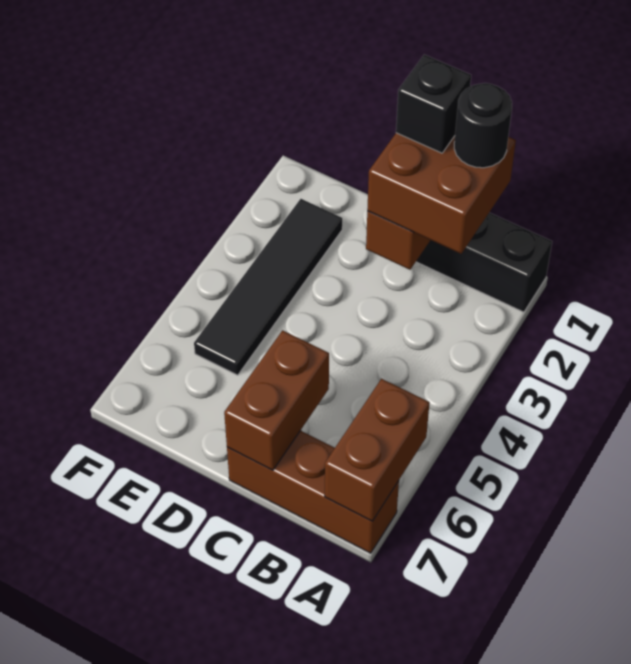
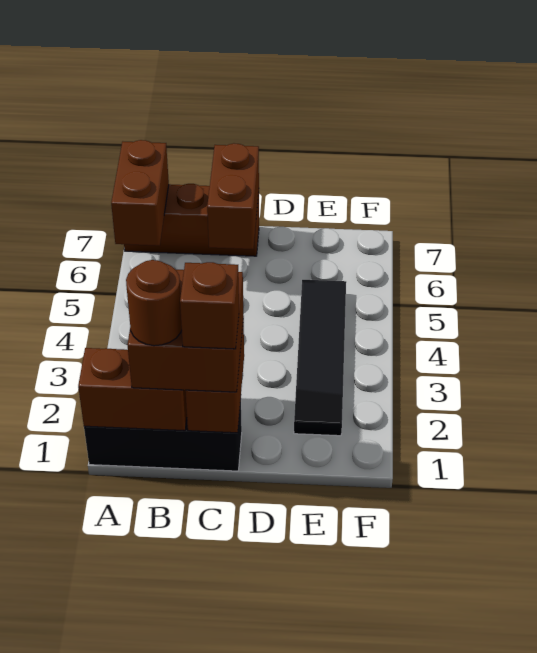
none -> brown brick A1:B1 level 2
black round brick B1 level 4 -> brown round brick B1 level 4
black brick C1 level 4 -> brown brick C1 level 4

